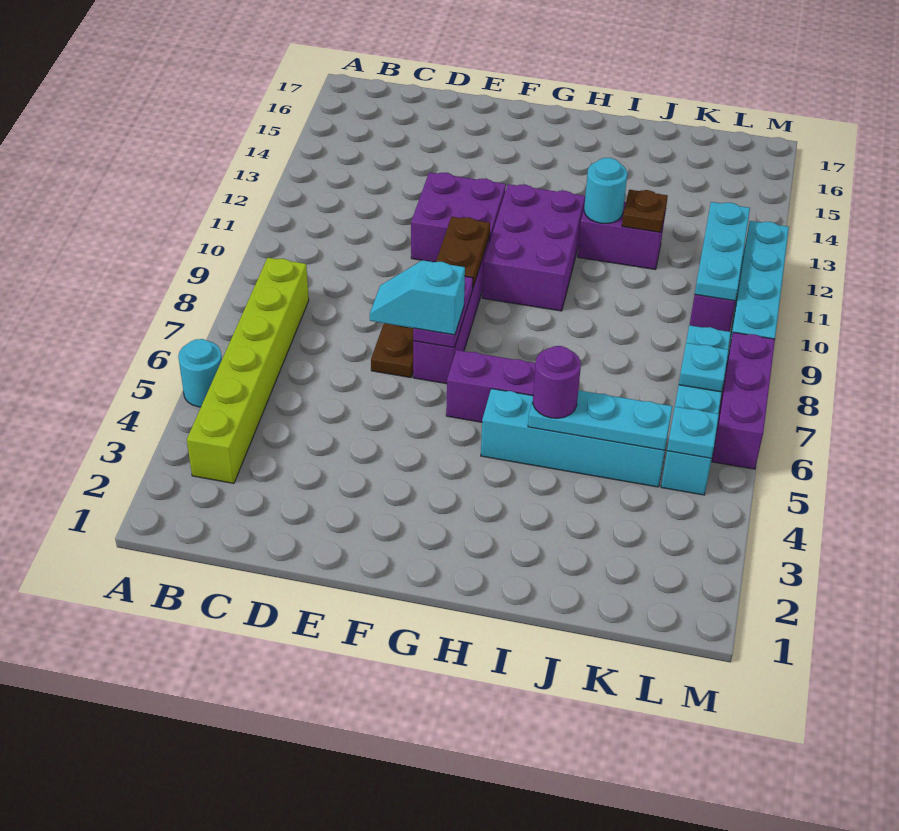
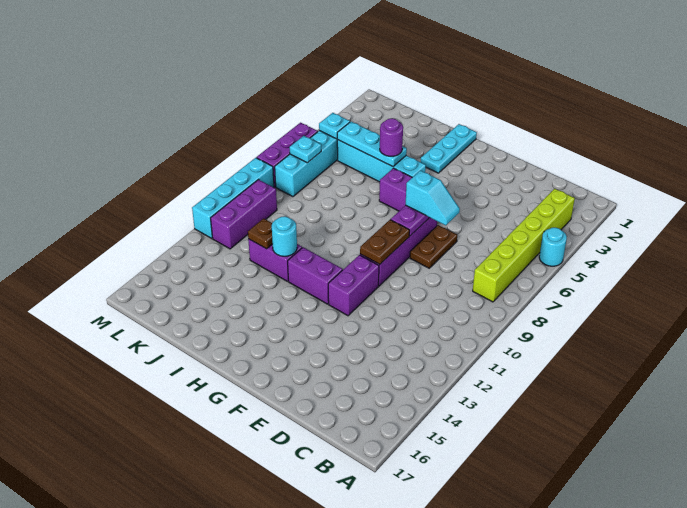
purple brick E11:F12 level 1 -> purple brick F11:F12 level 1
purple brick G10:H12 level 1 -> purple brick G12:H12 level 1
cyan plate L10:L12 level 2 -> cyan plate H1:H3 level 1

